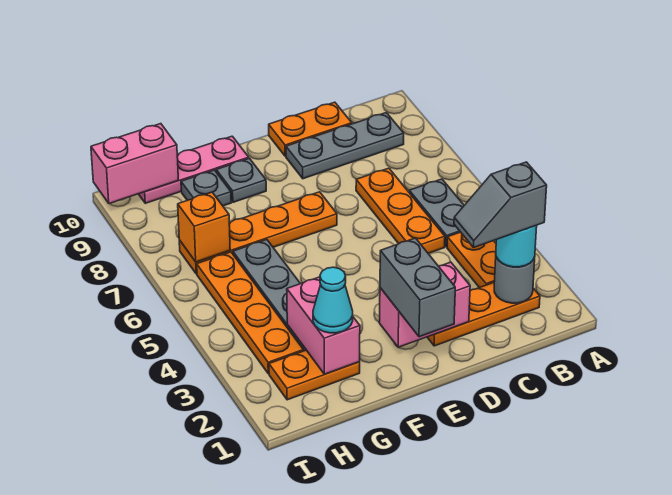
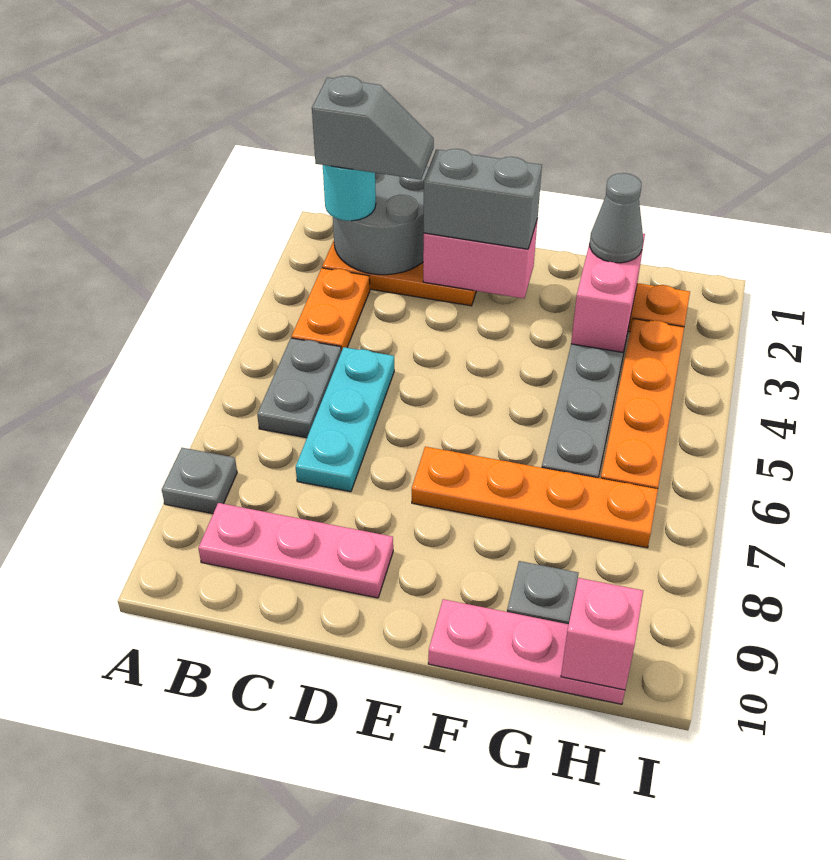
grey round brick B2 level 2 -> grey round brick B1:C2 level 2
grey plate B9:D9 level 1 -> pink plate B9:D9 level 1
orange plate C5:C7 level 1 -> cyan plate C5:C7 level 1
orange plate C10:D10 level 1 -> none
grey brick E1:E2 level 3 -> grey brick D2:E2 level 3
grey plate F9 level 1 -> grey plate A8 level 1
cyan cone G2 level 3 -> grey cone G2 level 3
orange brick H7 level 2 -> none
pink brick H10:I10 level 2 -> pink brick H10 level 2

